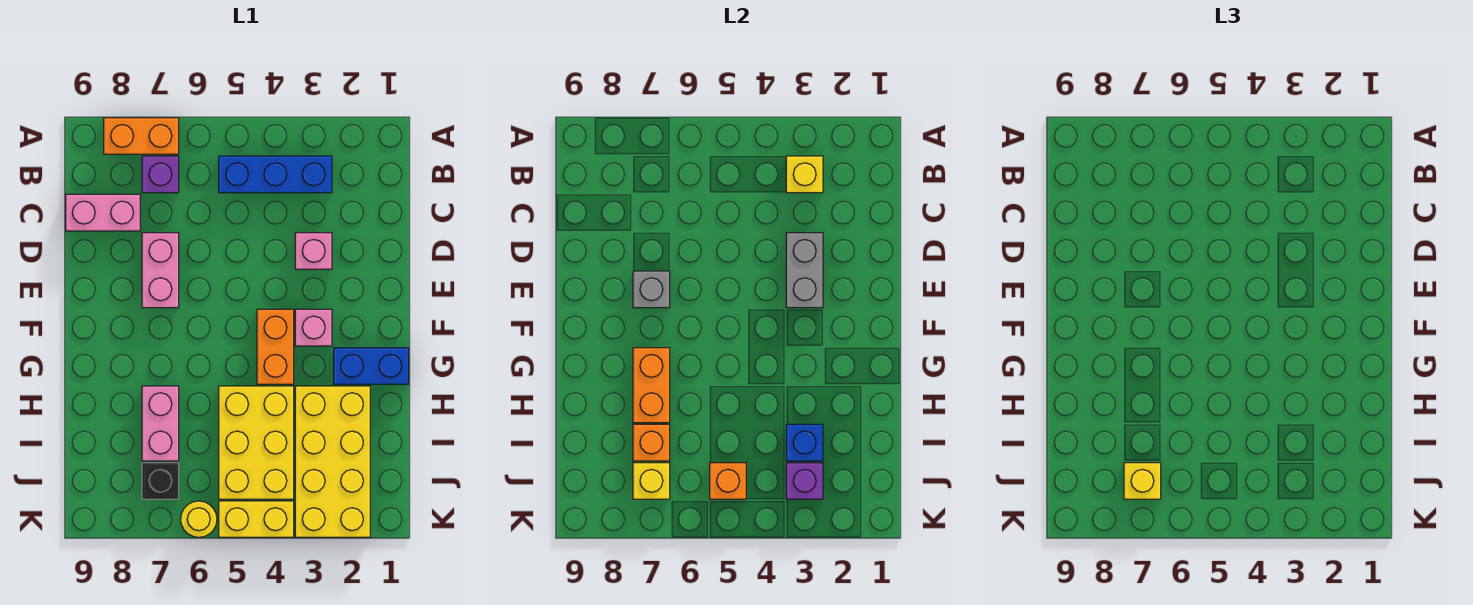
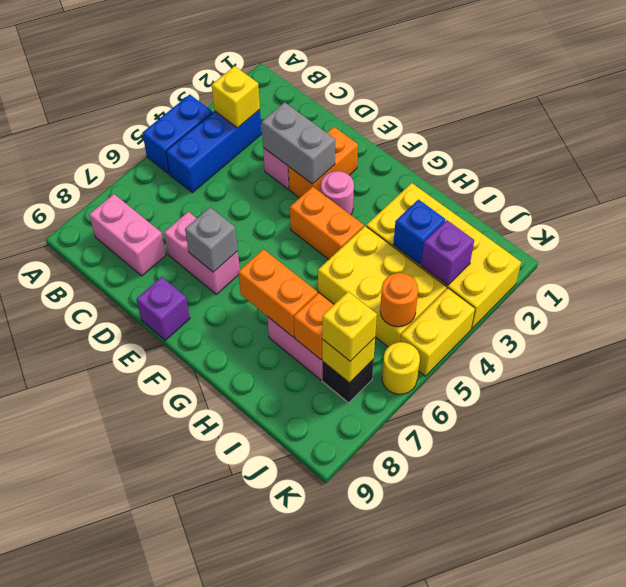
orange brick A7:A8 level 1 -> orange brick E2:E3 level 1
purple brick B7 level 1 -> purple brick E9 level 1
pink brick C8:C9 level 1 -> pink brick B8:C8 level 1
pink brick F3 level 1 -> pink round brick F3 level 1
blue brick G1:G2 level 1 -> blue brick A4:A5 level 1
orange brick J5 level 2 -> orange round brick J5 level 2

